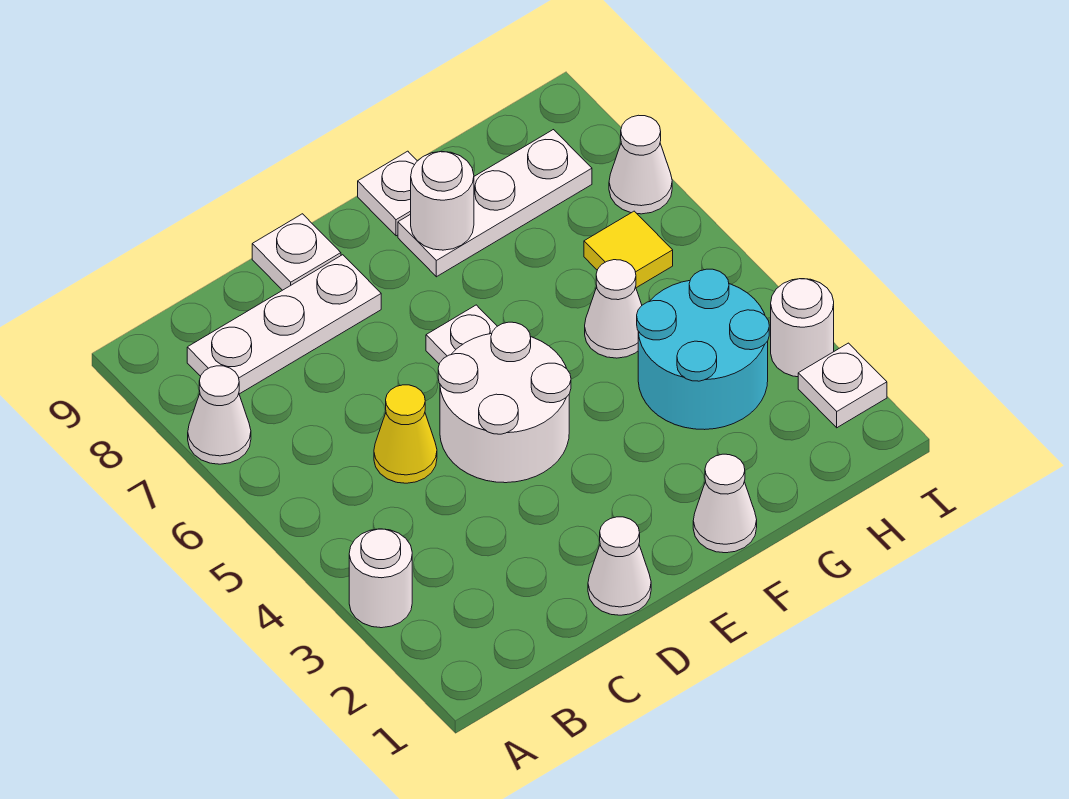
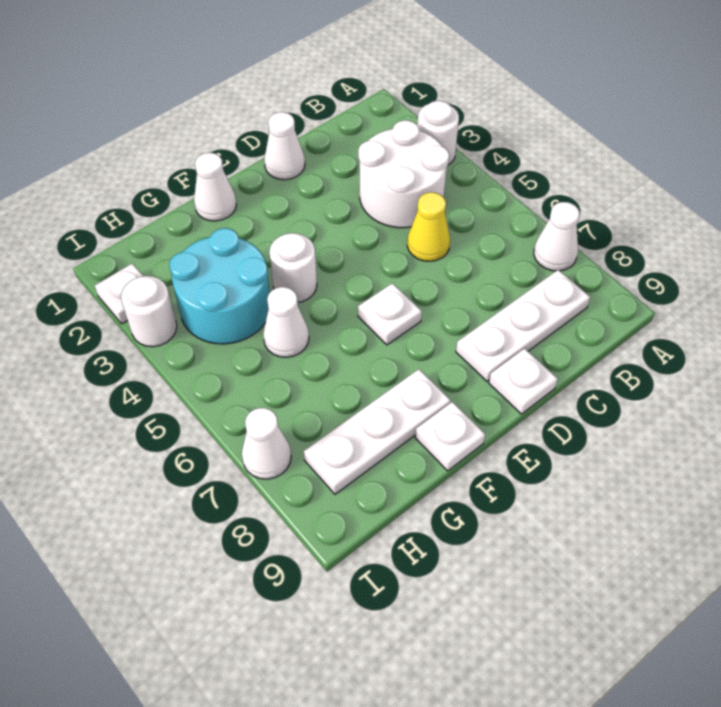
white round brick D4:E5 level 1 -> white round brick B3:C4 level 1
white round brick F8 level 2 -> white round brick F4 level 1
yellow tile H6 level 1 -> none

